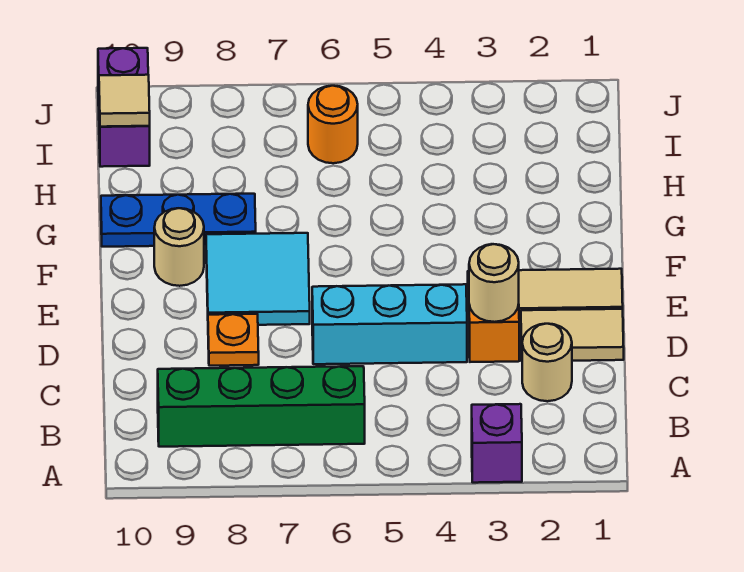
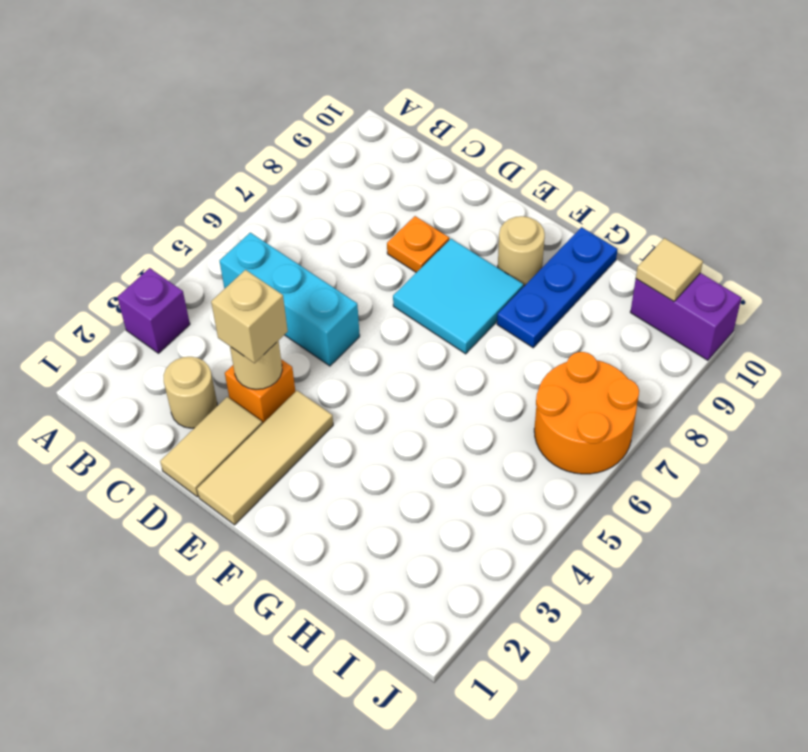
green brick B6:B9 level 1 -> none
none -> tan brick D3 level 3
cyan brick D4:D6 level 1 -> cyan brick B5:D5 level 1
orange round brick I6 level 1 -> orange round brick I6:J7 level 1

